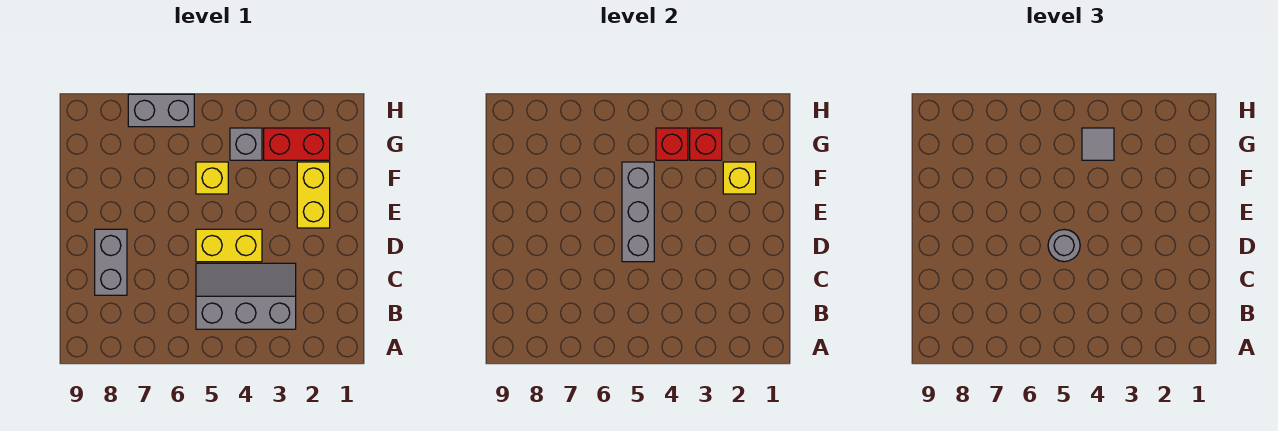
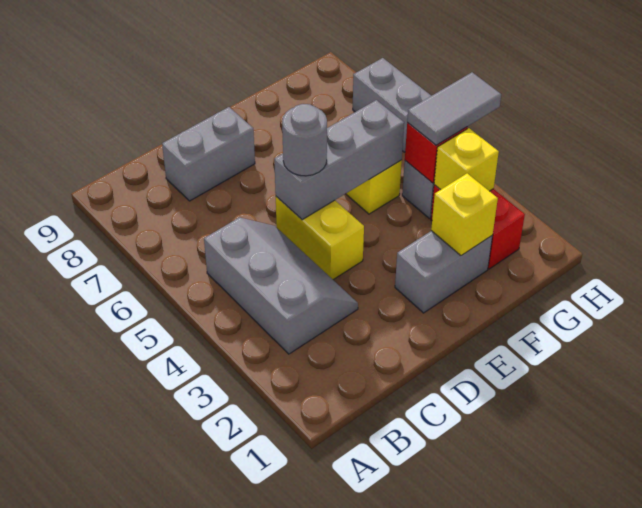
yellow brick E2:F2 level 1 -> grey brick E2:F2 level 1
red brick G3 level 2 -> yellow brick G3 level 2
grey tile G4 level 3 -> grey tile G4:H4 level 3

